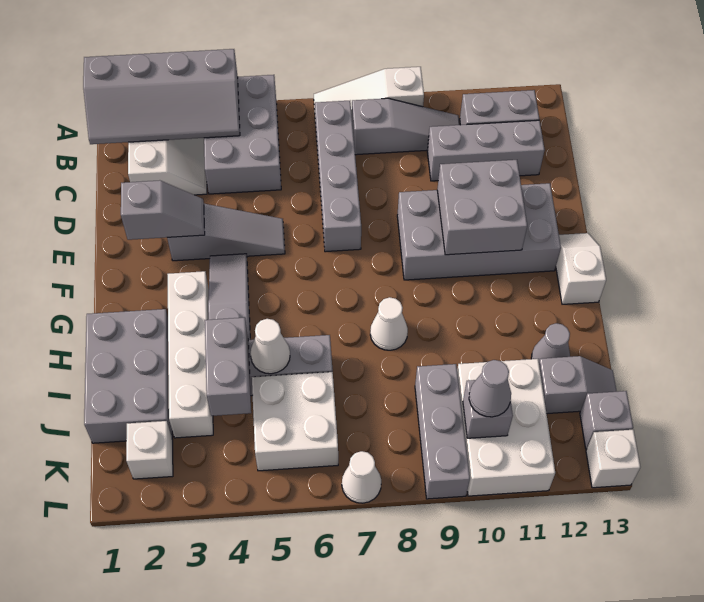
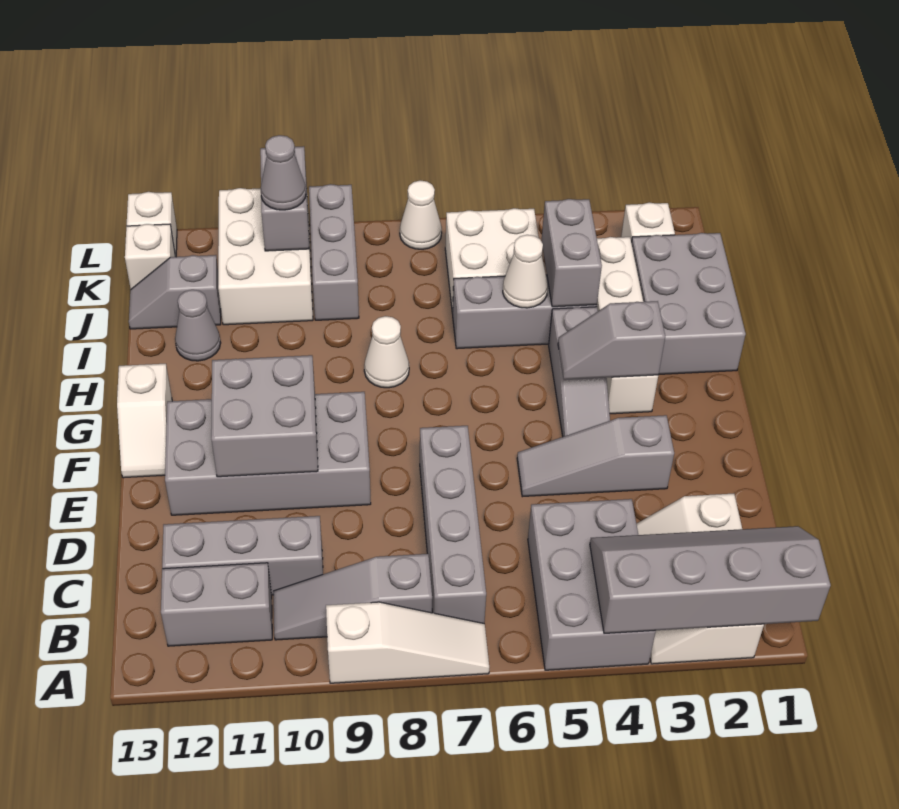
grey slope E2:E3 level 2 top 2 -> grey slope G3:G4 level 2 top 3
grey brick K10 level 2 -> grey brick K10:L10 level 2
grey brick K13 level 1 -> white brick K13 level 1

